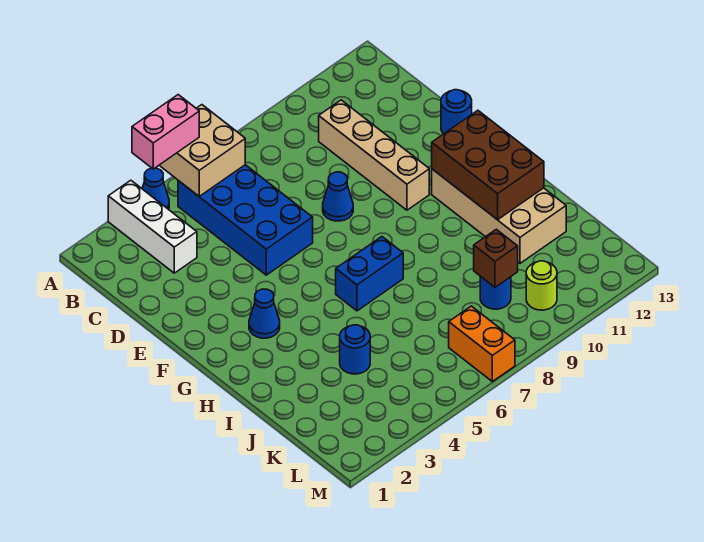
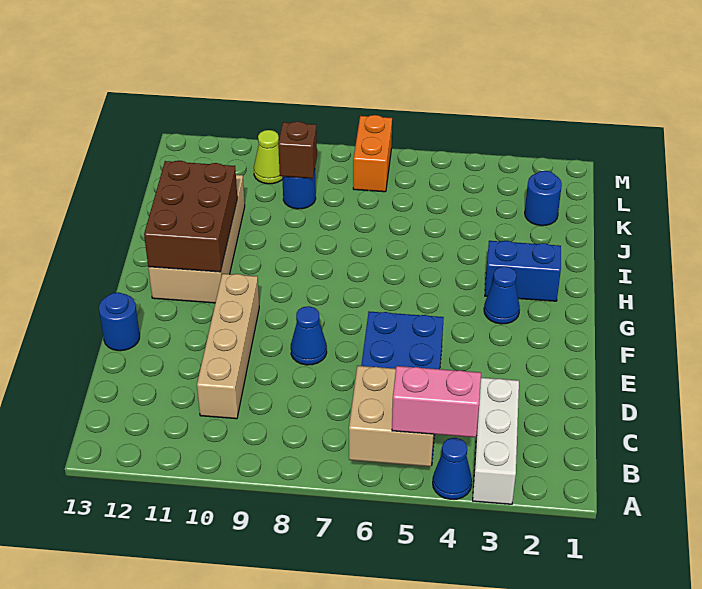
blue brick H6:H7 level 1 -> blue brick H2:H3 level 1
blue round brick J4 level 1 -> blue round brick K2 level 1
lime round brick L10 level 1 -> lime cone L10 level 1

